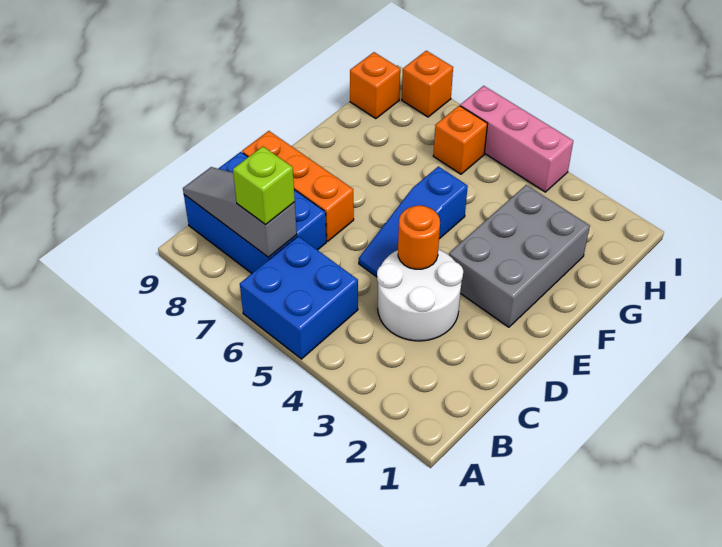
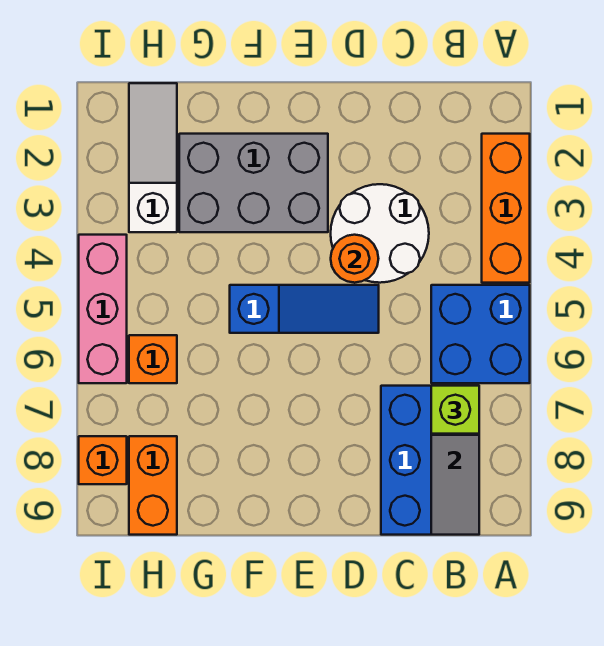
orange brick D7:D9 level 1 -> orange brick A2:A4 level 1
none -> white slope H1:H3 level 1 top 3
orange brick H9 level 1 -> orange brick H8:H9 level 1

